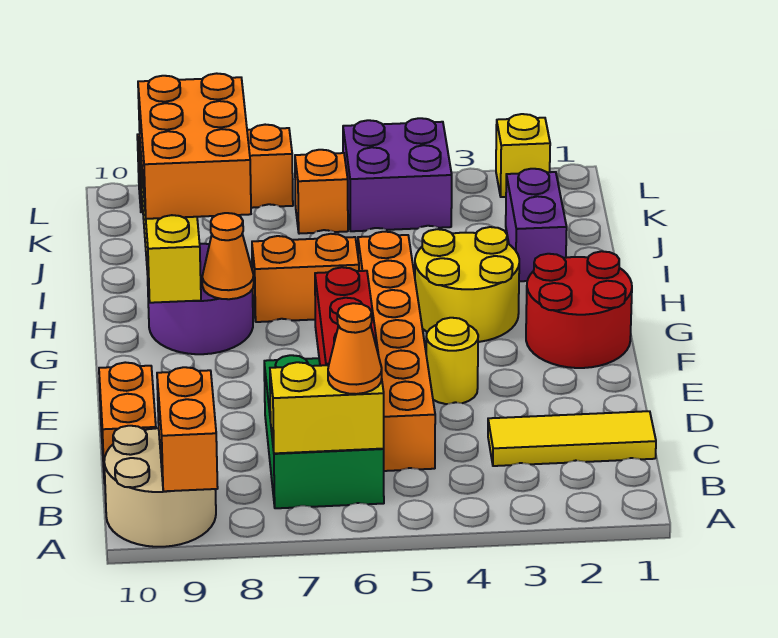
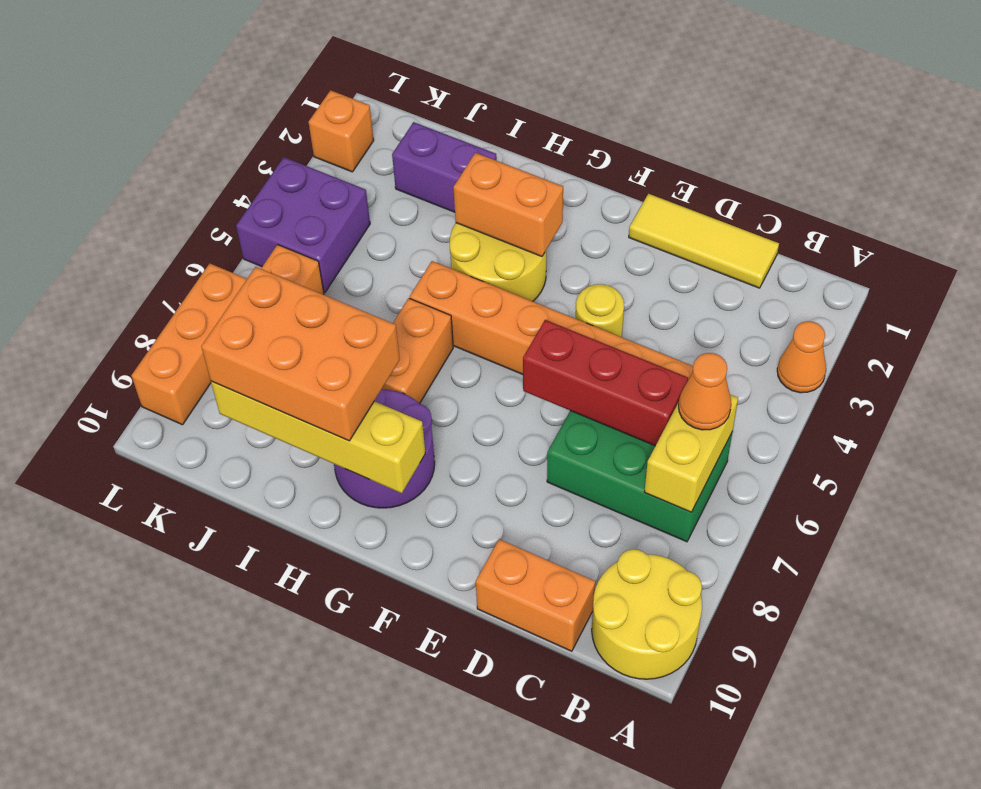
tan round brick A9:B10 level 1 -> yellow round brick A9:B10 level 1
orange brick A9:B9 level 2 -> orange brick G3:H3 level 2
yellow tile C1:C3 level 1 -> yellow tile C1:E1 level 1
red round brick F1:G2 level 1 -> none
orange cone G8 level 2 -> orange cone A3 level 1
yellow brick L2 level 1 -> orange brick L2 level 1

